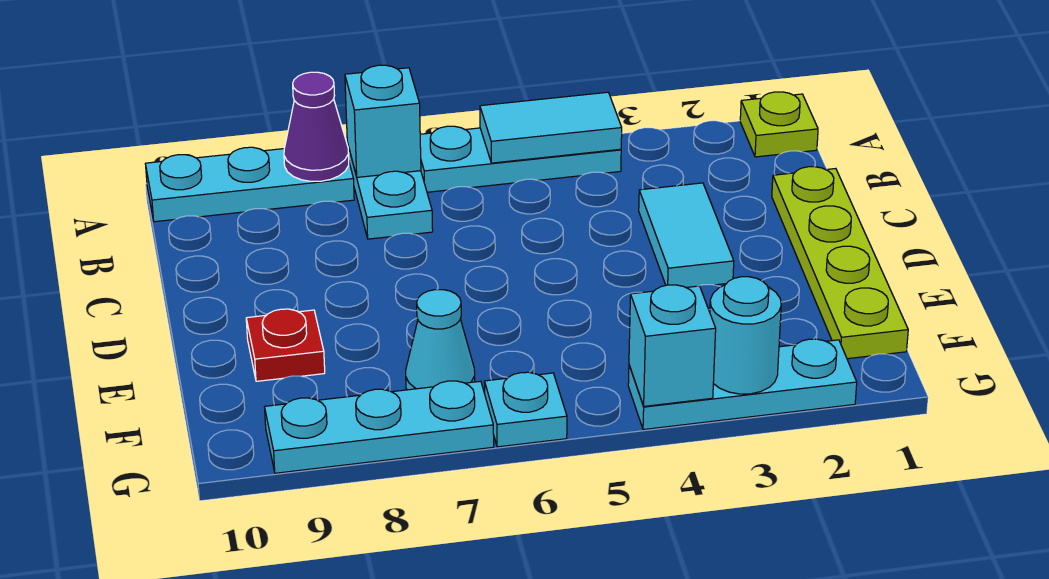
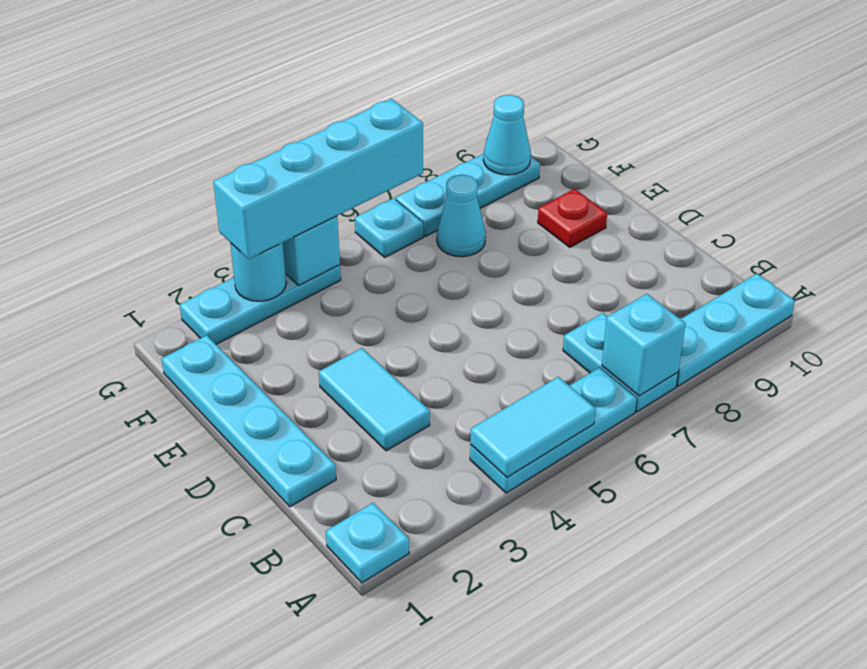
lime plate A1 level 1 -> cyan plate A1 level 1
purple cone A8 level 2 -> none
lime plate C1:F1 level 1 -> cyan plate C1:F1 level 1
none -> cyan brick G3:G6 level 3
none -> cyan cone G9 level 2

